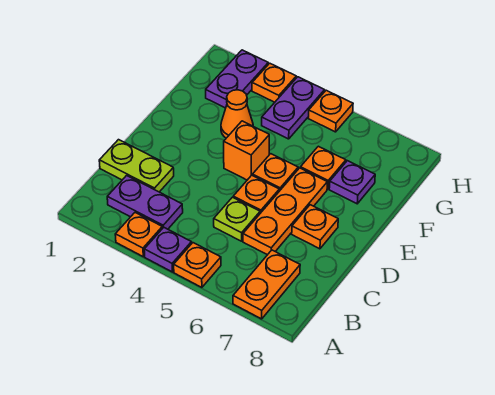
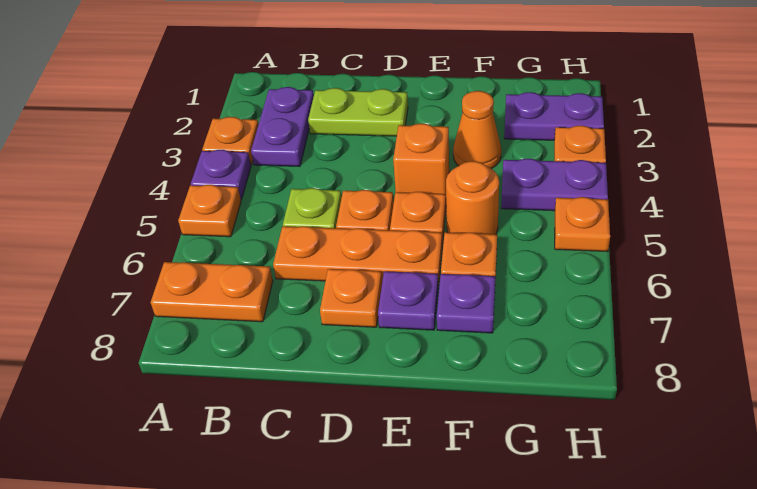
lime plate C1:C2 level 1 -> lime plate C2:D2 level 1
none -> purple plate E7 level 1
none -> orange round brick F5 level 1

